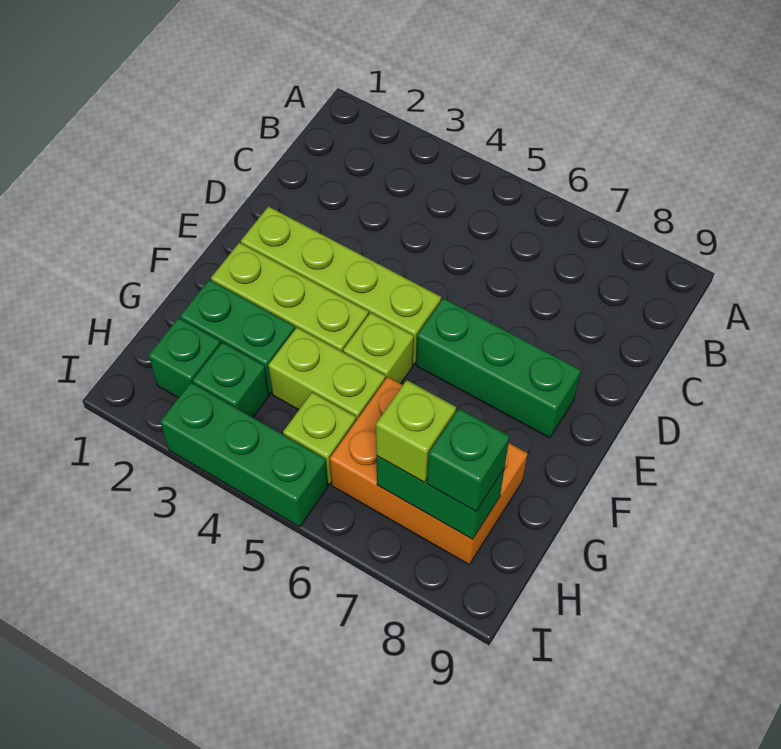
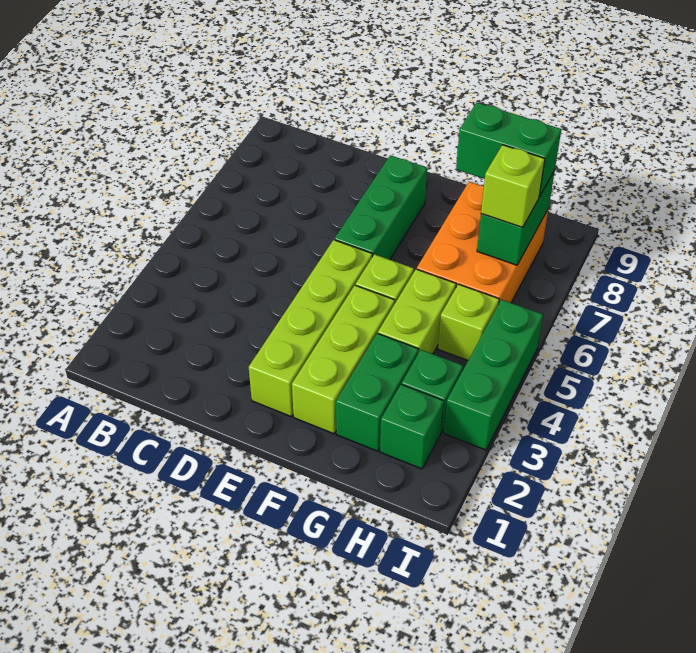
green brick H8 level 3 -> green brick G8:H8 level 3

